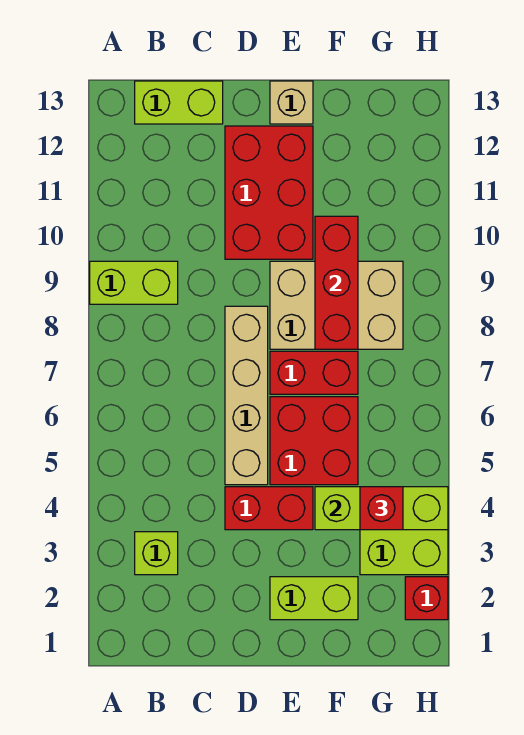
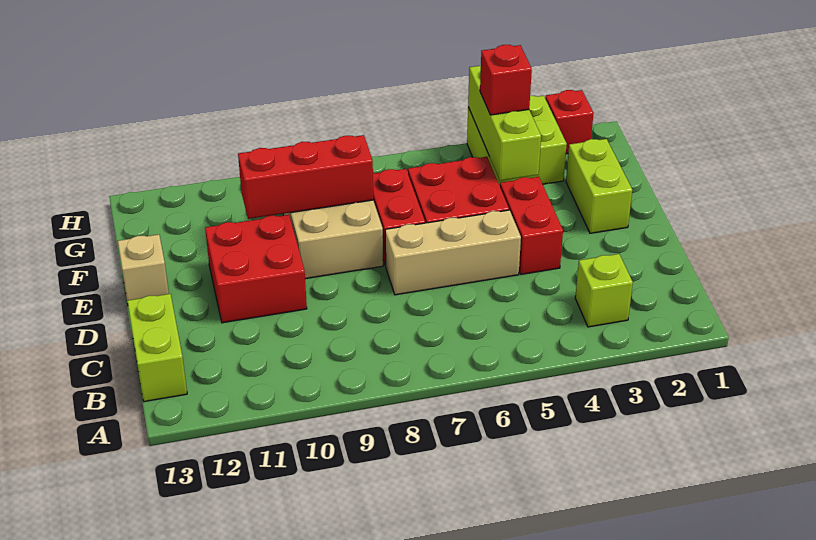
lime brick A9:B9 level 1 -> none
tan brick D5:D8 level 1 -> tan brick D5:D7 level 1
red brick D10:E12 level 1 -> red brick D10:E11 level 1

